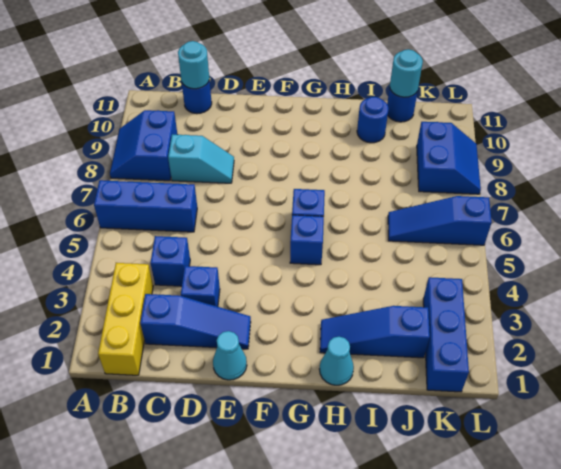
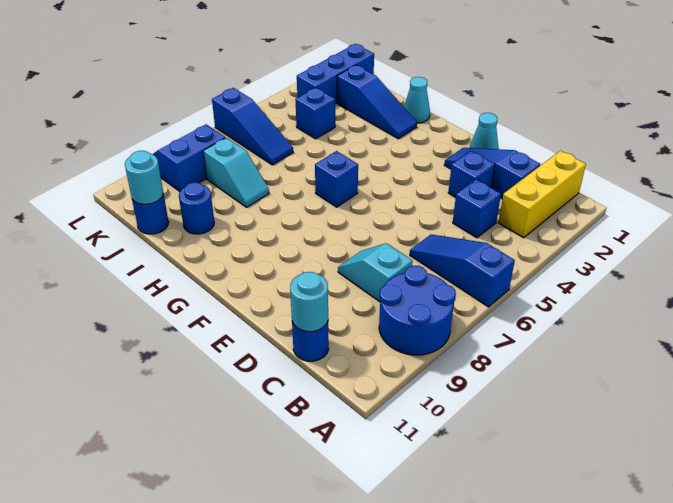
blue brick A6:C6 level 1 -> blue slope A6:C6 level 1 top A
blue slope A8:B9 level 1 top B -> blue round brick A8:B9 level 1
blue brick G5 level 1 -> blue brick J4 level 1
none -> cyan slope I8:J8 level 1 top J

